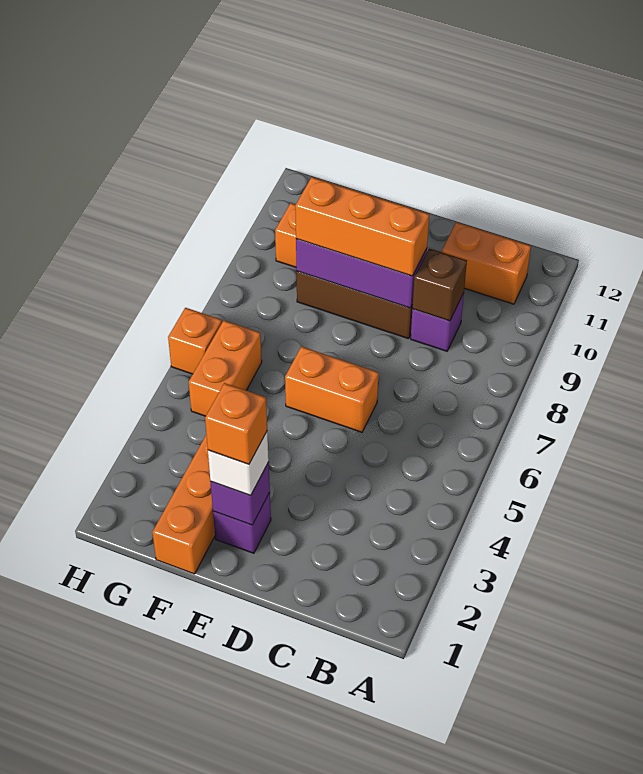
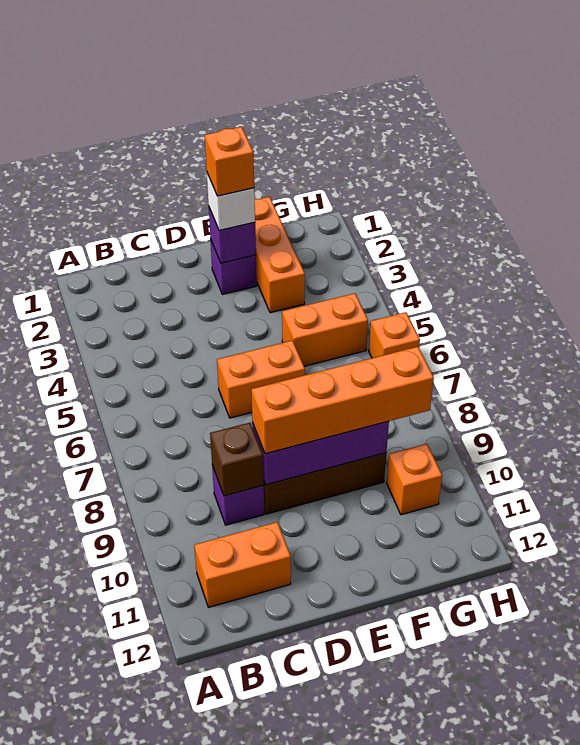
orange brick D9:F9 level 3 -> orange brick D9:G9 level 3
orange brick G5:G6 level 1 -> orange brick F5:G5 level 1

